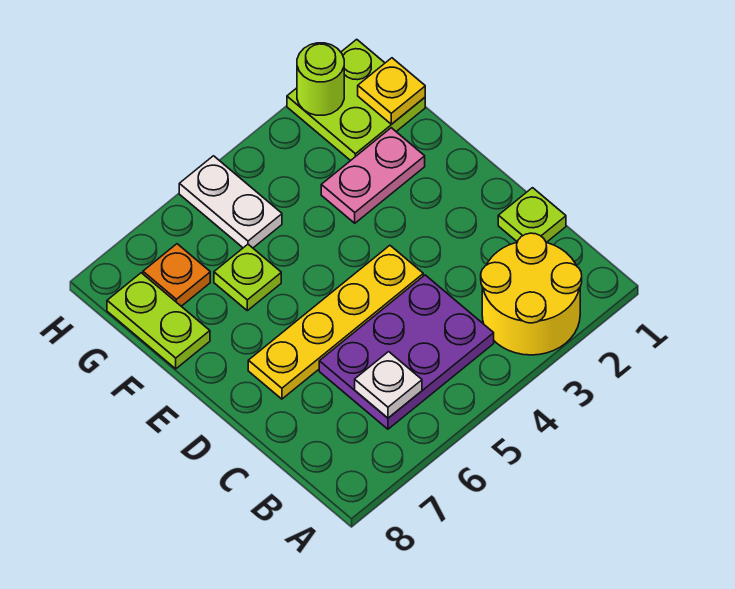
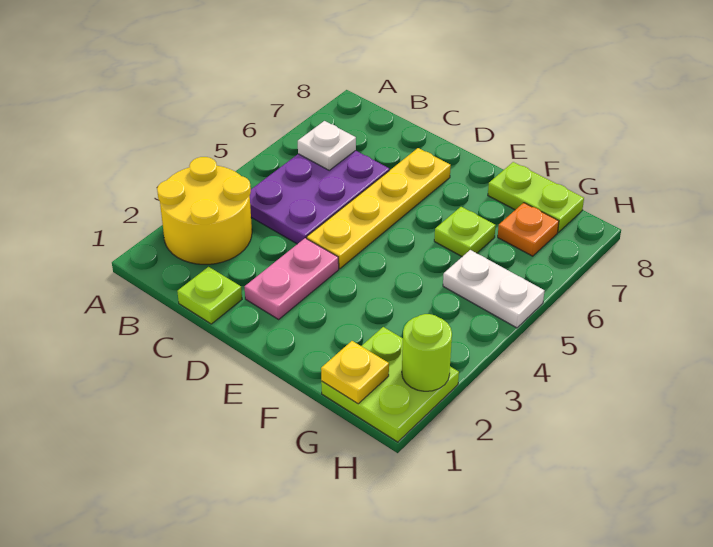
pink plate F2:F3 level 1 -> pink plate D2:D3 level 1

